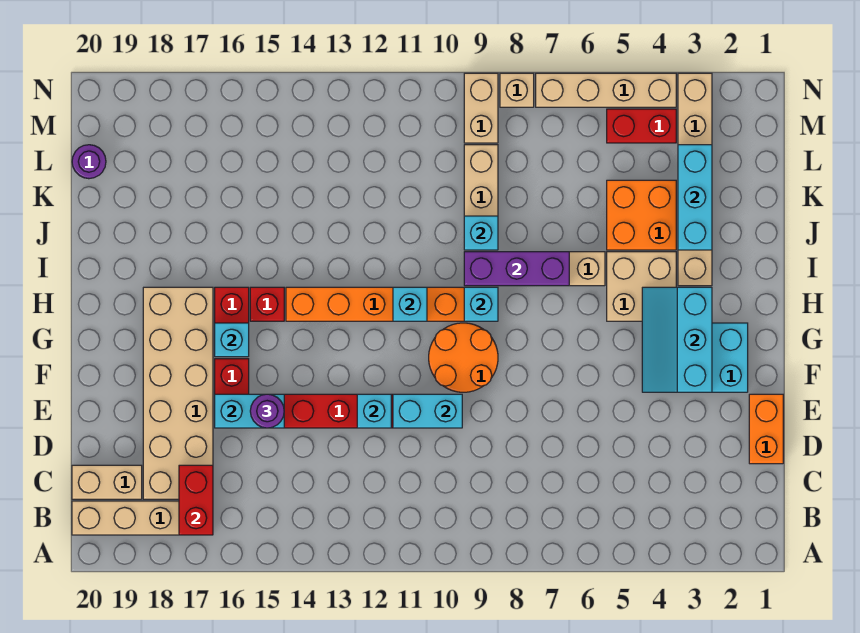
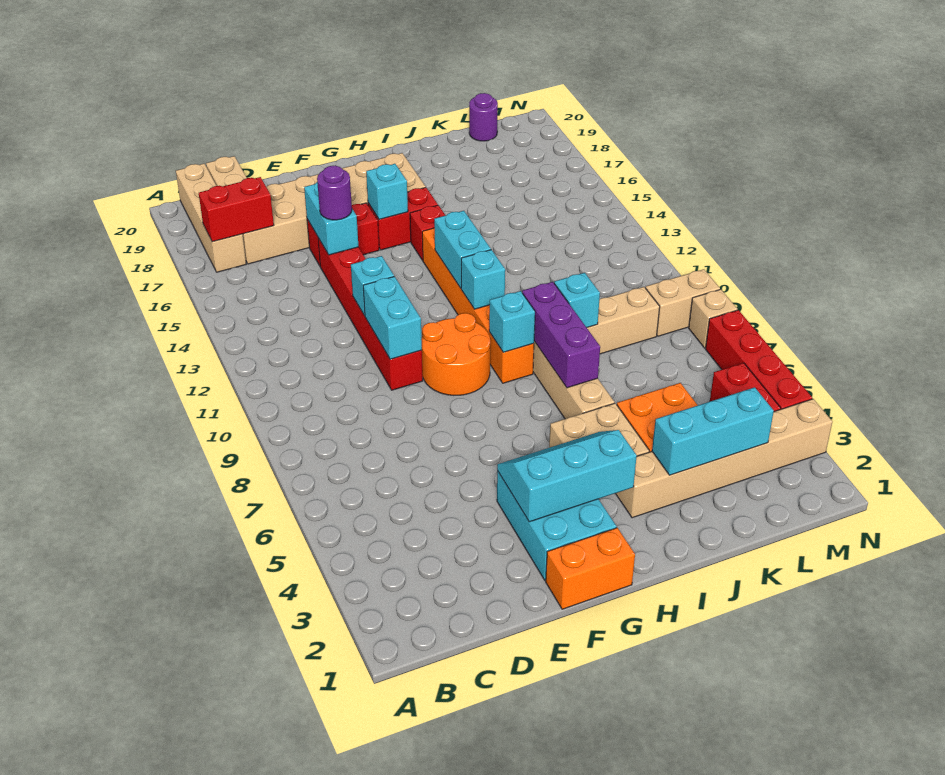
orange brick D1:E1 level 1 -> orange brick F1:G1 level 1
none -> cyan brick H12:H13 level 2
tan brick N4:N7 level 1 -> red brick N4:N7 level 1

